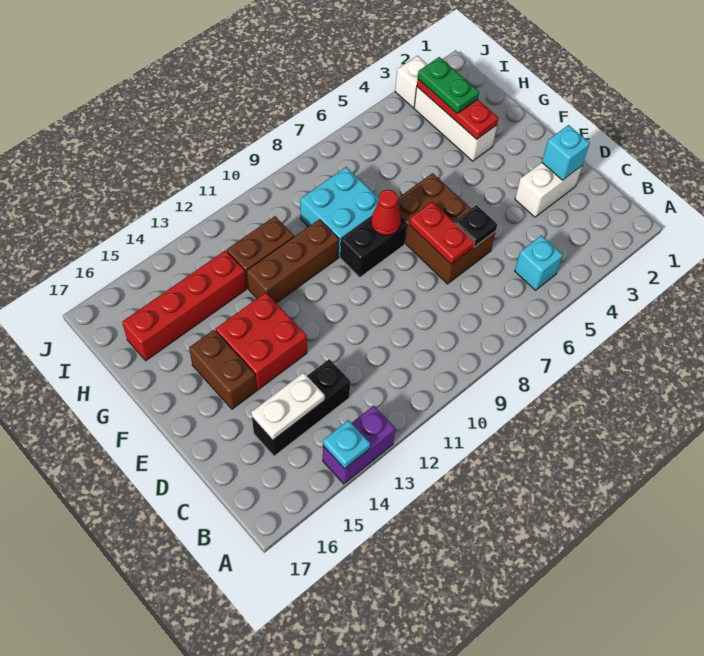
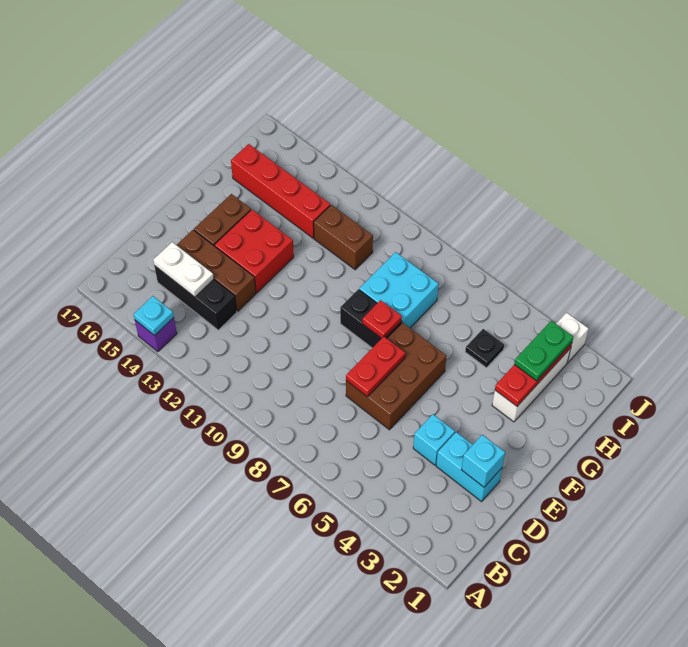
purple brick A13:A14 level 1 -> purple brick A14 level 1
cyan brick B5 level 1 -> cyan brick D4 level 1
white brick D2:D3 level 1 -> cyan brick D2:D3 level 1
black plate D6 level 2 -> black plate H5 level 1
red cone F8 level 2 -> red plate F8 level 2
brown brick G10:G12 level 1 -> brown brick D13:D15 level 1

